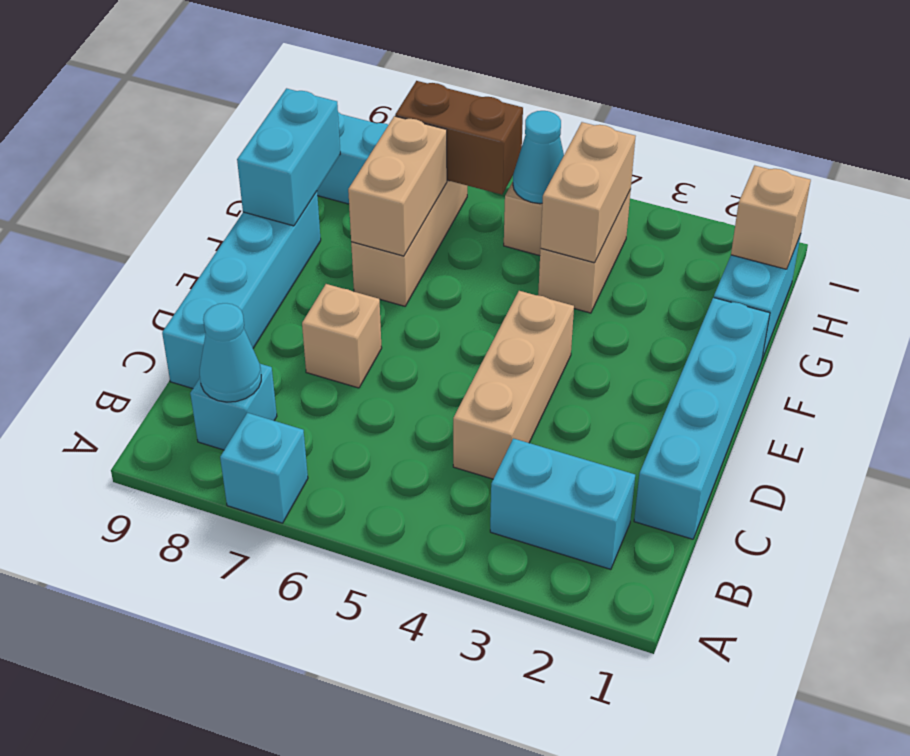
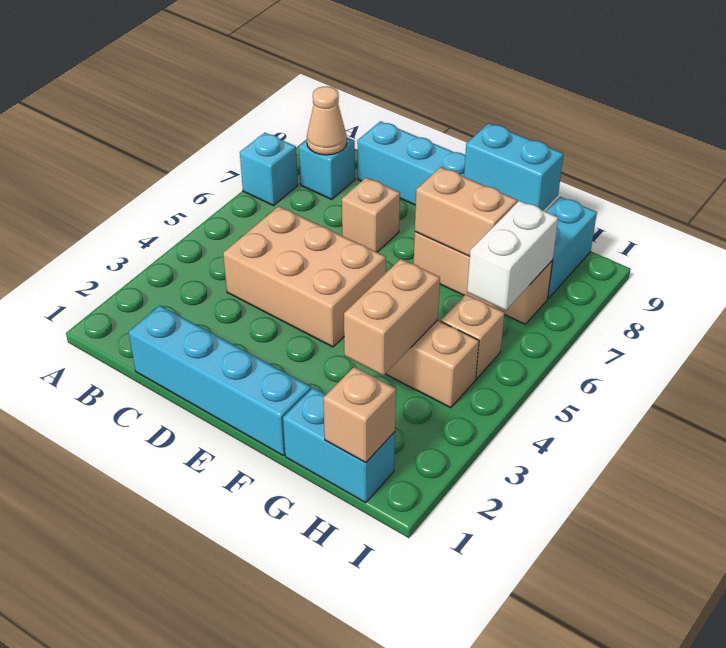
cyan brick B2:B3 level 1 -> none
cyan cone B8 level 2 -> tan cone B8 level 2
tan brick C4:E4 level 1 -> tan brick C4:E5 level 1
tan brick G4:H4 level 2 -> tan brick G3:G4 level 2
cyan cone H5 level 2 -> none
brown brick H6:H7 level 2 -> white brick H6:H7 level 2

